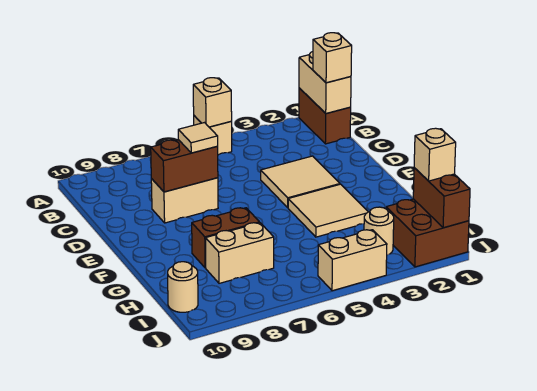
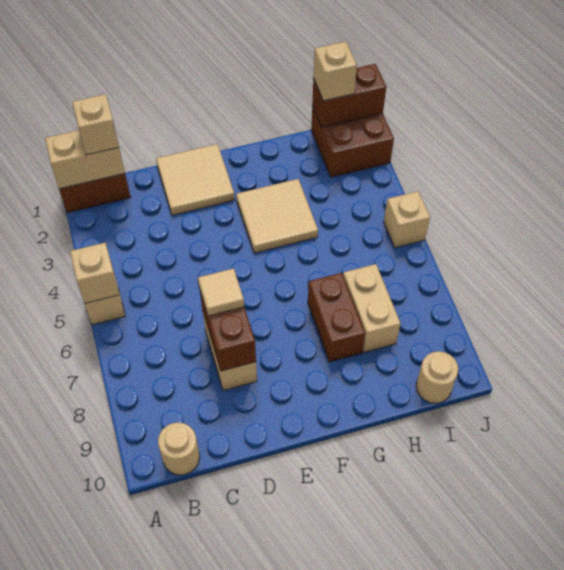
tan tile D3:E4 level 1 -> tan tile D1:E2 level 1
tan round brick I3 level 1 -> tan round brick B10 level 1
tan brick J4:J5 level 1 -> tan brick J5 level 1

